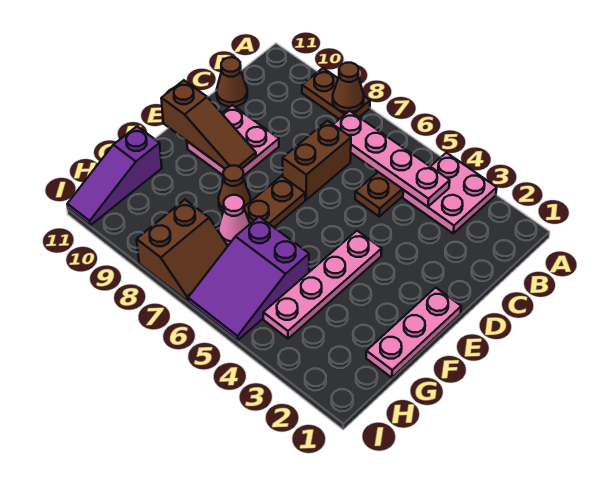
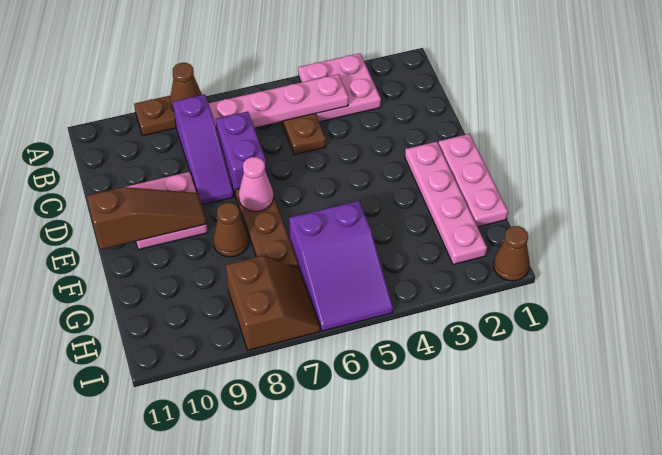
brown brick C7:D7 level 1 -> purple brick C7:D7 level 1
brown cone C11 level 1 -> brown cone I1 level 1
pink plate E4:H4 level 1 -> pink plate E2:H2 level 1
pink cone G7 level 2 -> pink cone E7 level 2
purple slope G11:I11 level 1 top G -> purple slope B8:D8 level 1 top B

